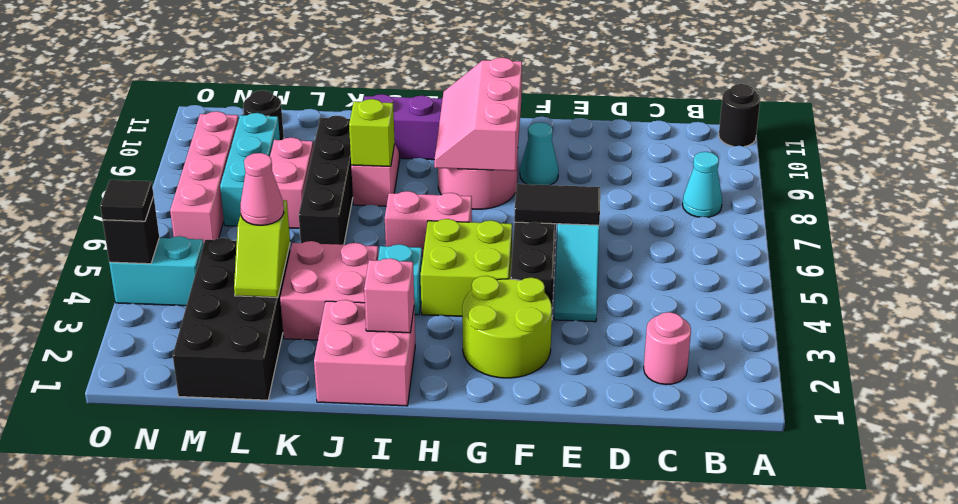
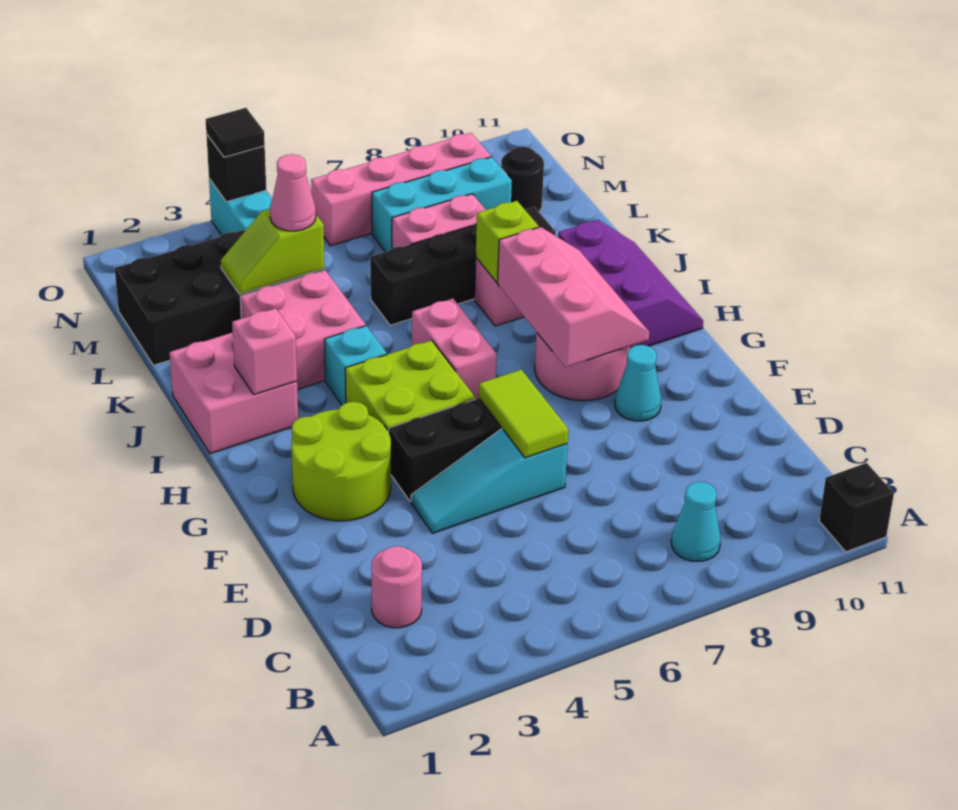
black round brick A11 level 1 -> black brick A11 level 1
black tile E6:F6 level 2 -> lime tile E6:F6 level 2
pink slope G8:H10 level 2 top G -> pink slope G8:I9 level 2 top 8

